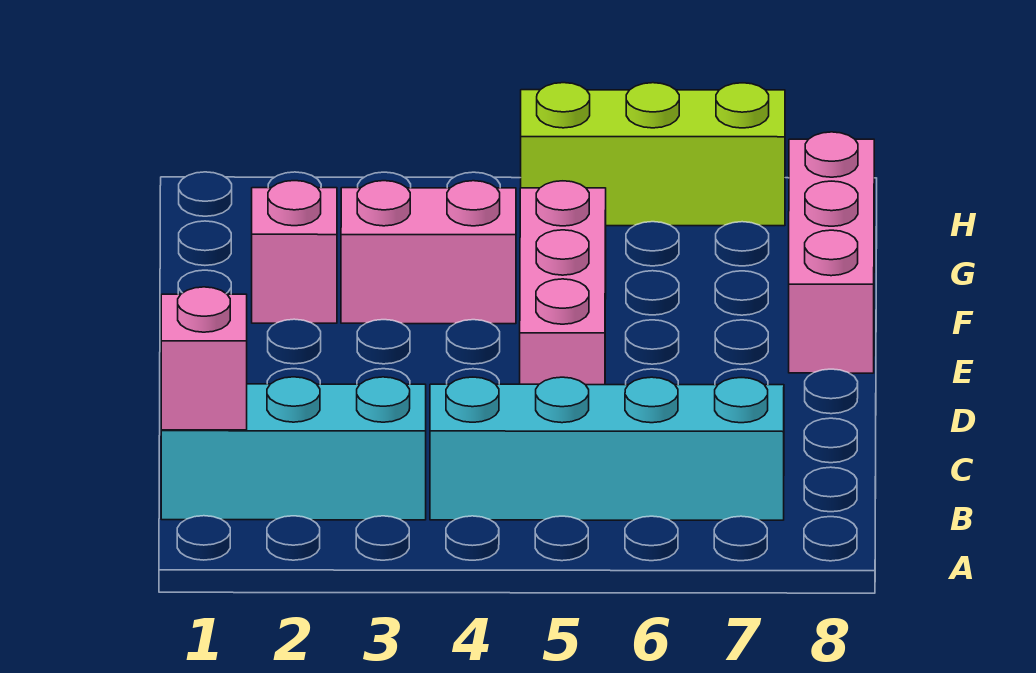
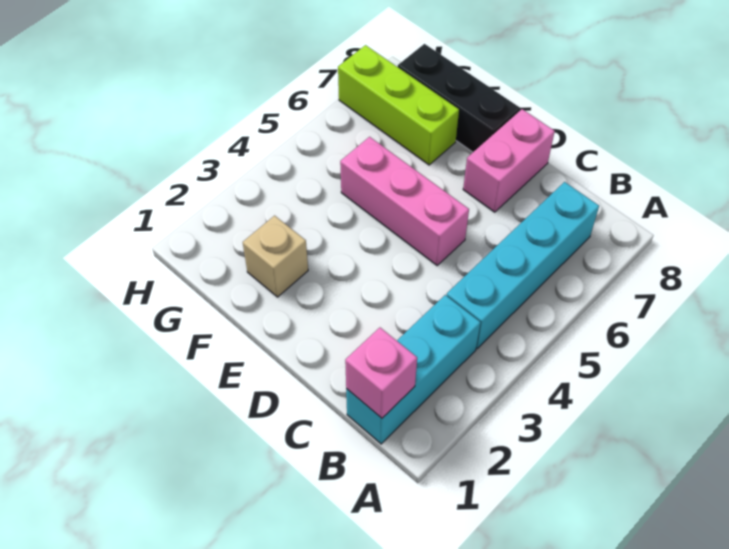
pink brick E8:G8 level 1 -> black brick E8:G8 level 1
pink brick F2 level 1 -> tan brick F2 level 1
pink brick F3:F4 level 1 -> pink brick D7:D8 level 1
lime brick H5:H7 level 1 -> lime brick F7:H7 level 1

